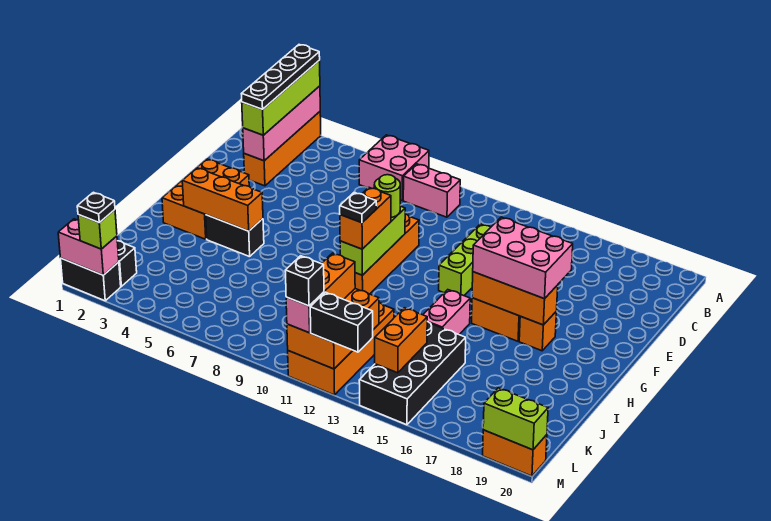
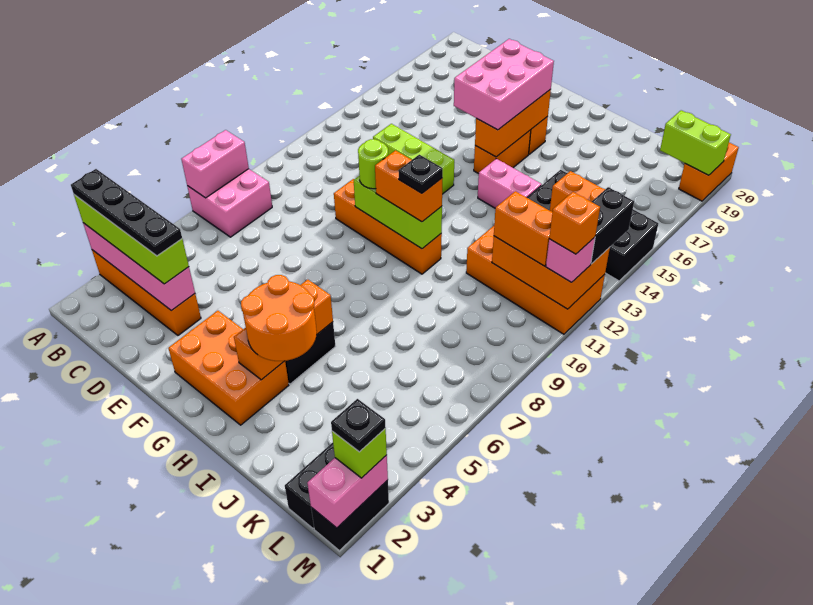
pink brick B9:B10 level 1 -> pink brick A7:A8 level 2
none -> orange round brick H3:I4 level 3
black brick M11 level 4 -> orange brick M11 level 4
lime brick M19:M20 level 2 -> lime brick L19:M19 level 2

